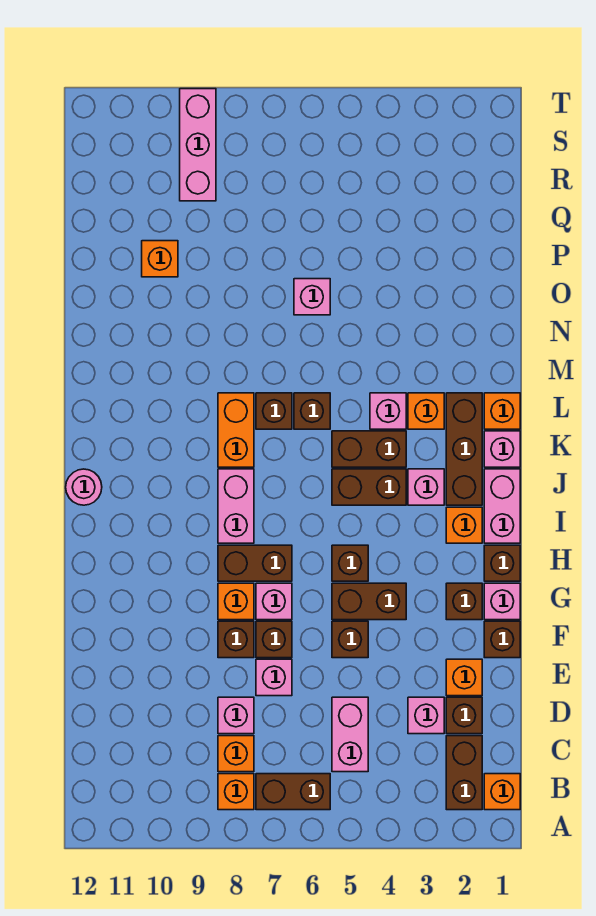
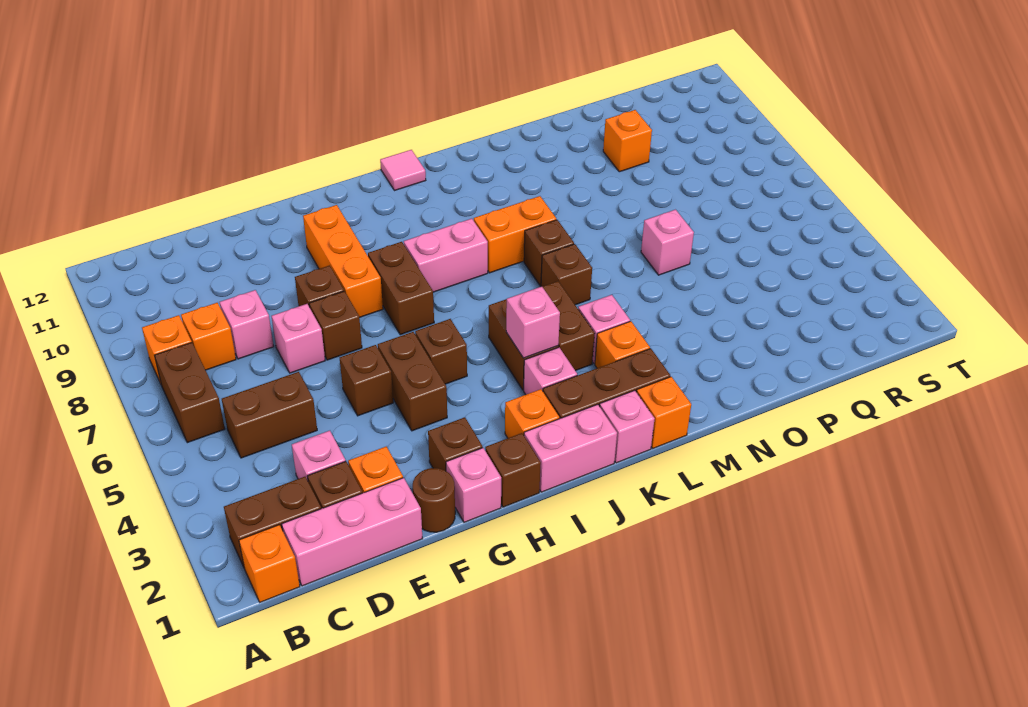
pink brick C5:D5 level 1 -> brown brick C5:D5 level 1
brown brick F1 level 1 -> brown round brick F1 level 1
pink brick G7 level 1 -> pink brick J4 level 2
orange brick G8 level 1 -> orange brick G8:G10 level 1
pink round brick J12 level 1 -> pink tile J12 level 1
pink brick R9:T9 level 1 -> pink brick C1:E1 level 1

